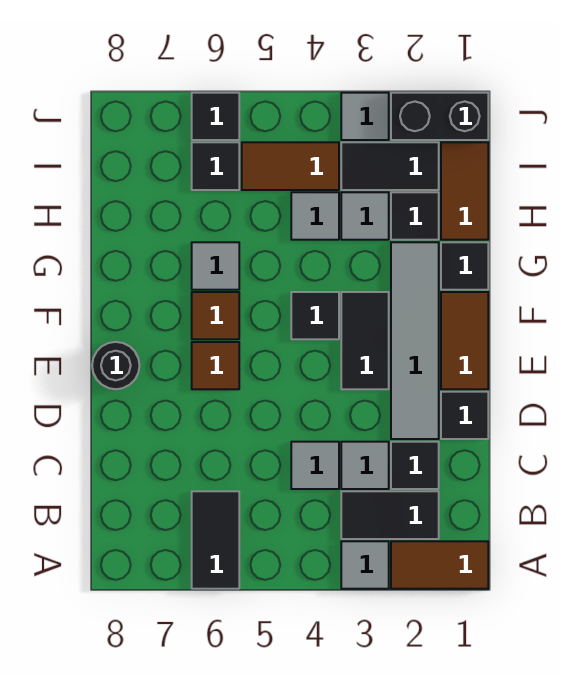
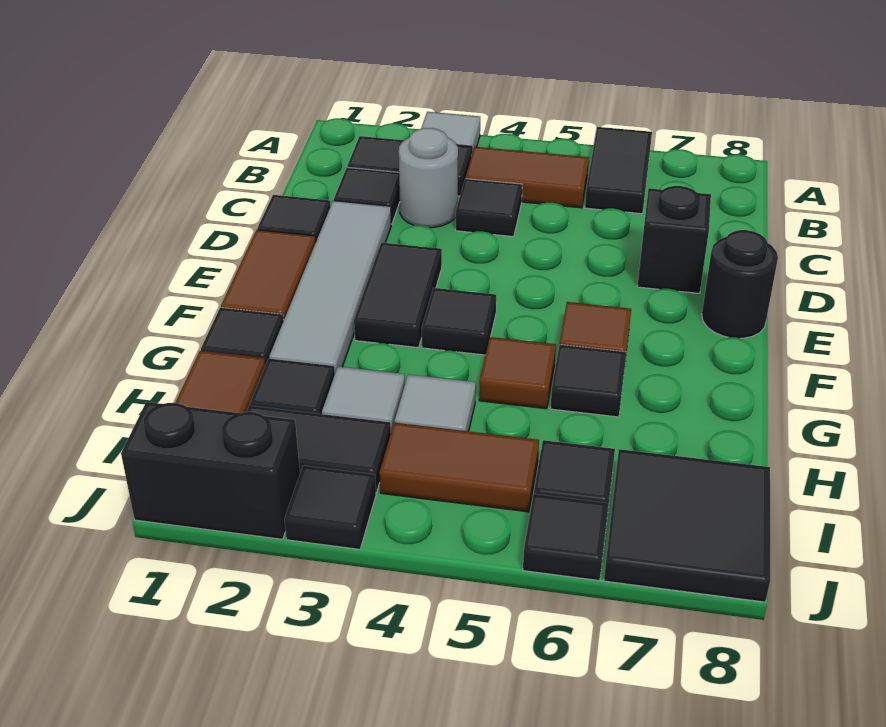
brown tile A1:A2 level 1 -> brown tile B4:B5 level 1
grey tile C3 level 1 -> grey round brick C3 level 1
grey tile C4 level 1 -> black tile C4 level 1
none -> black brick D7 level 1
brown tile E6 level 1 -> brown tile G5 level 1
grey tile G6 level 1 -> black tile G6 level 1
none -> black tile I7:J8 level 1
grey tile J3 level 1 -> black tile J3 level 1

